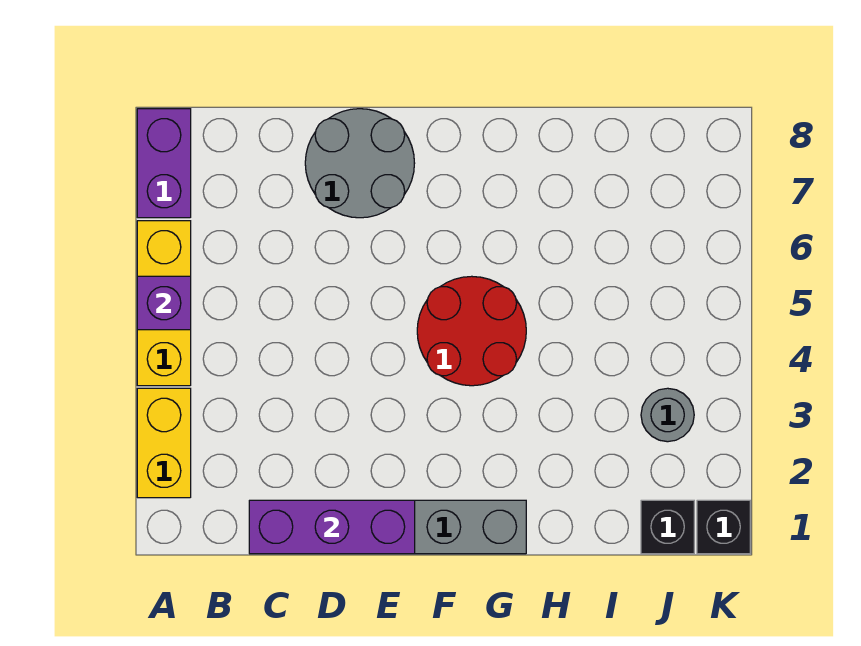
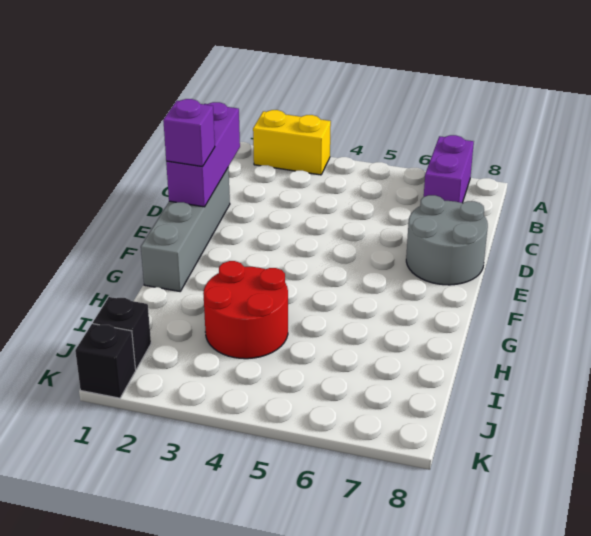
yellow brick A4:A6 level 1 -> none
purple brick A5 level 2 -> purple brick E1 level 3
purple brick A7:A8 level 1 -> purple brick A7:B7 level 1
red round brick F4:G5 level 1 -> red round brick H3:I4 level 1
grey round brick J3 level 1 -> none

